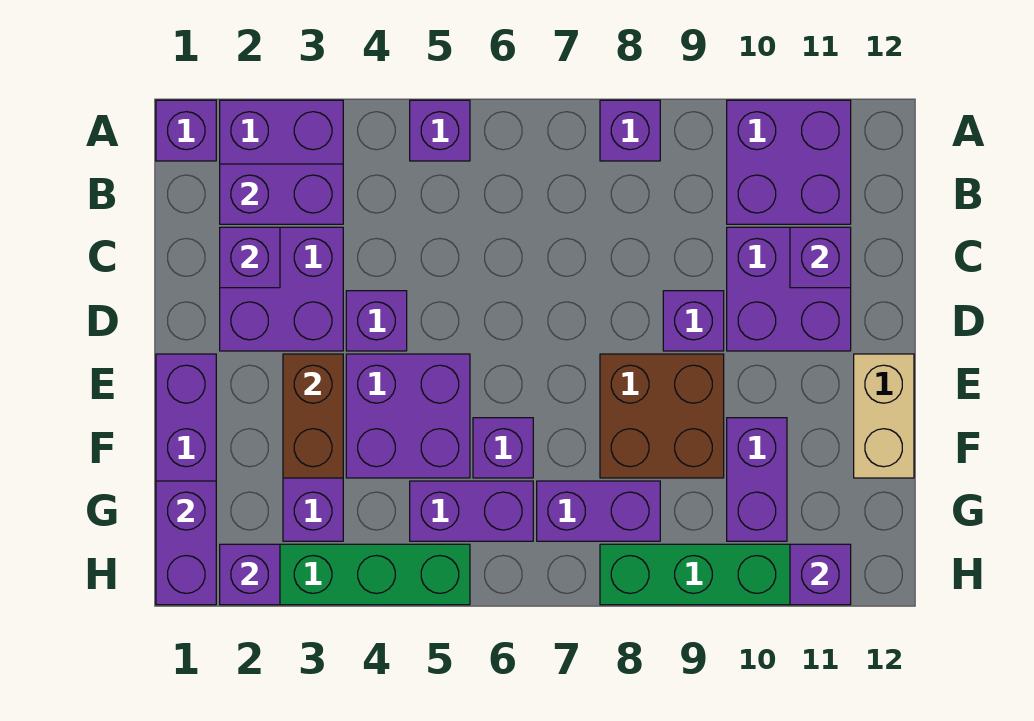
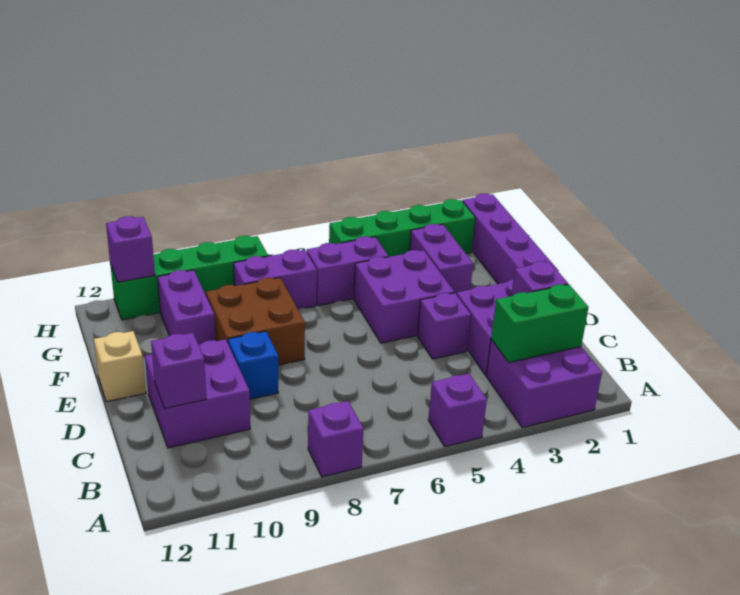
purple brick A1 level 1 -> none
purple brick A10:B11 level 1 -> none
purple brick B2:B3 level 2 -> green brick B2:B3 level 2
purple brick D9 level 1 -> blue brick D9 level 1
brown brick E3:F3 level 2 -> none
tan brick E12:F12 level 1 -> tan brick E12 level 1
purple brick F6 level 1 -> none
purple brick G1:H1 level 2 -> none
purple brick H2 level 2 -> none

